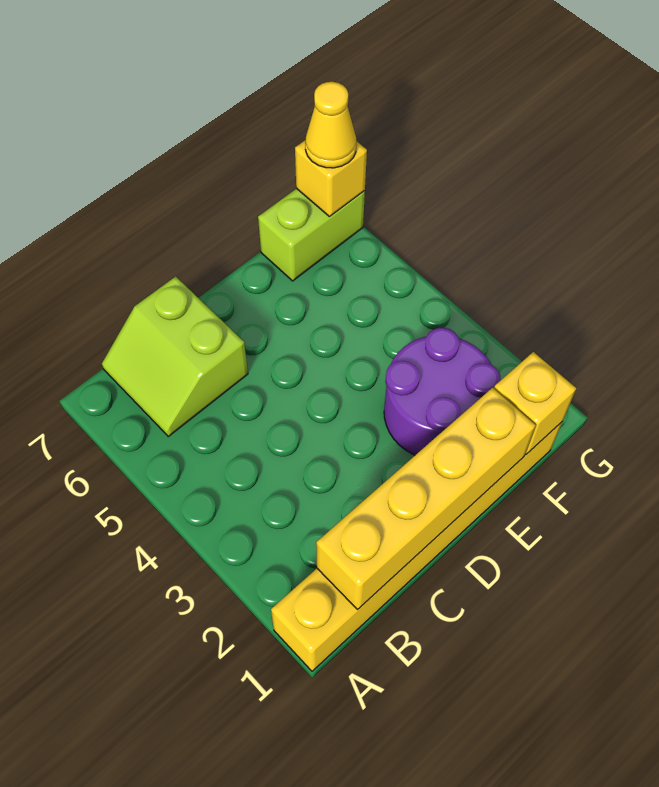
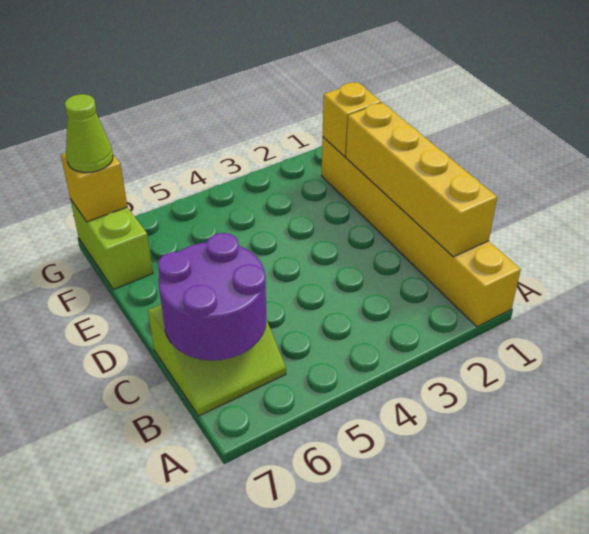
purple round brick E2:F3 level 1 -> purple round brick B6:C7 level 2
yellow cone G7 level 3 -> lime cone G7 level 3

